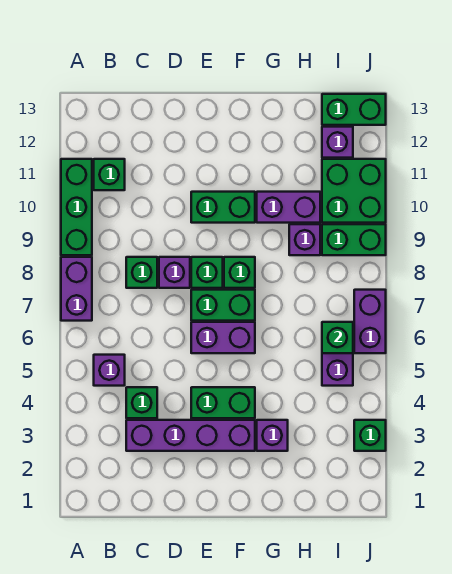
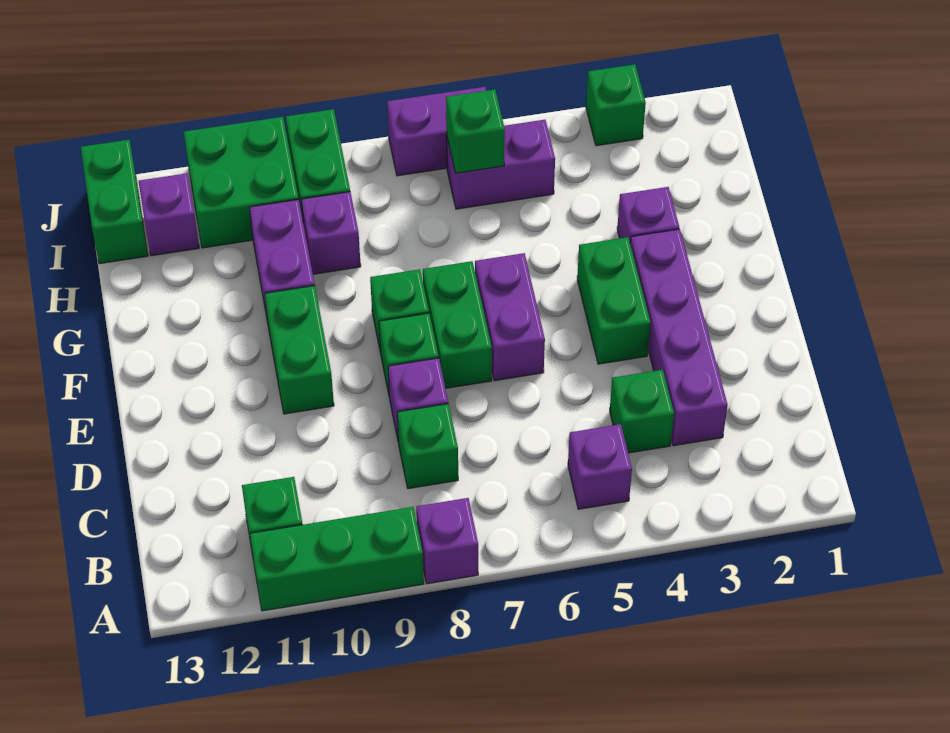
purple brick A7:A8 level 1 -> purple brick A8 level 1

